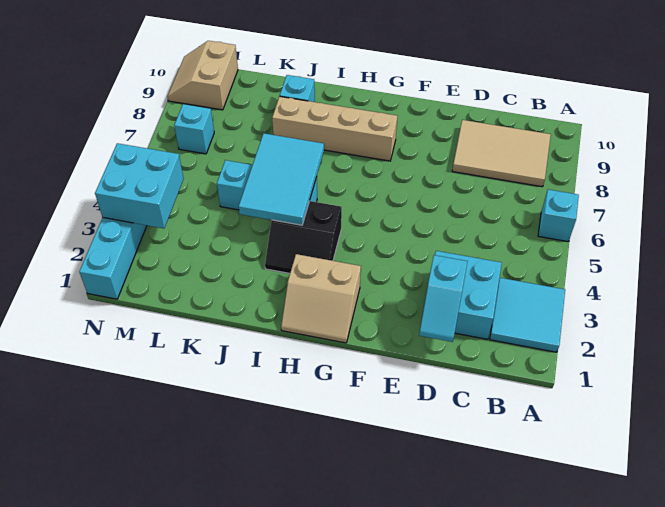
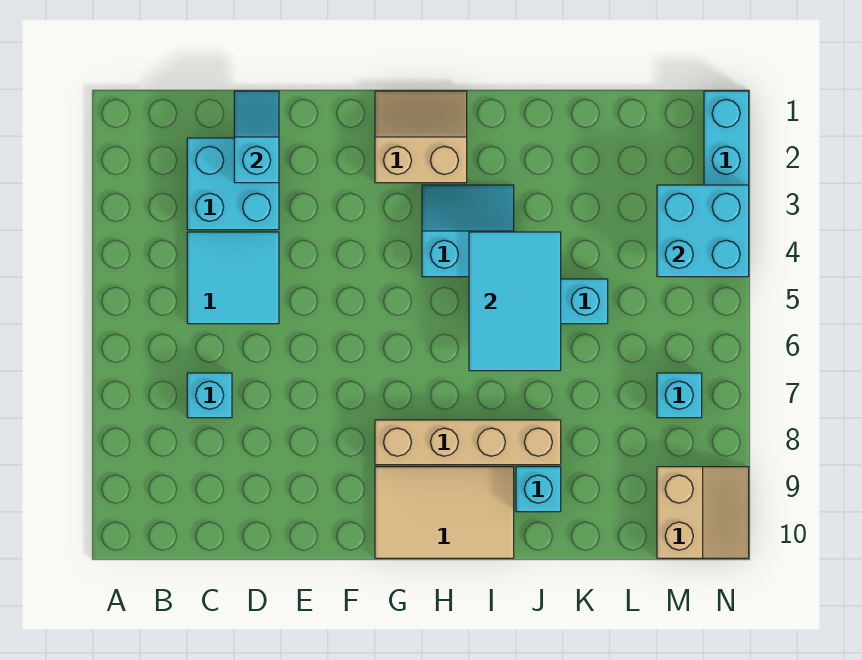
cyan tile A2:B3 level 1 -> cyan tile C4:D5 level 1
cyan brick A6 level 1 -> cyan brick C7 level 1
tan tile B8:D9 level 1 -> tan tile G9:I10 level 1
black slope H3:I4 level 1 top 4 -> cyan slope H3:I4 level 1 top 4

